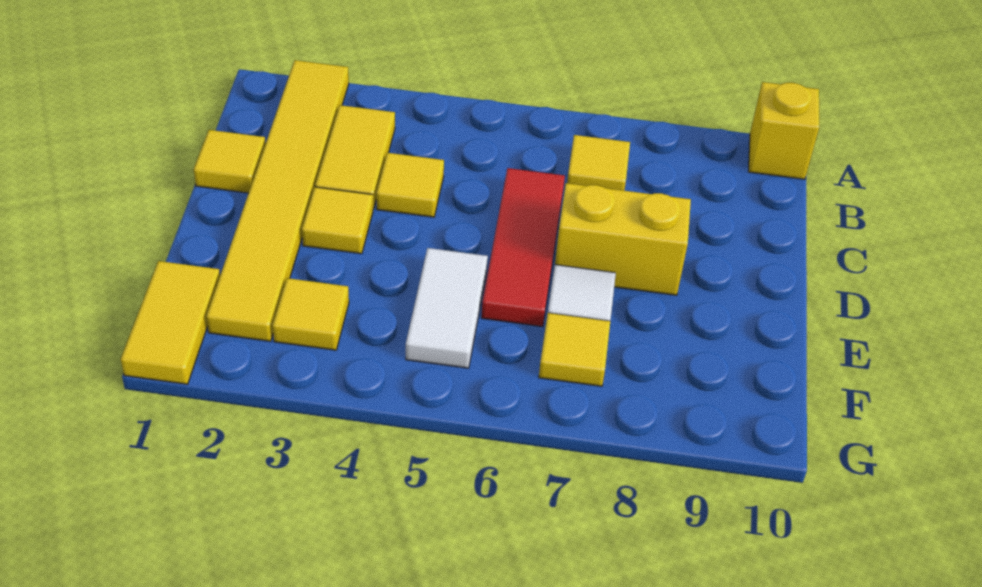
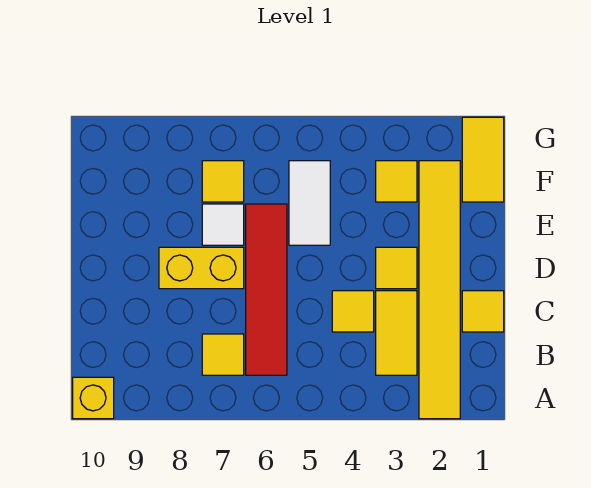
red tile C6:E6 level 1 -> red tile B6:E6 level 1

